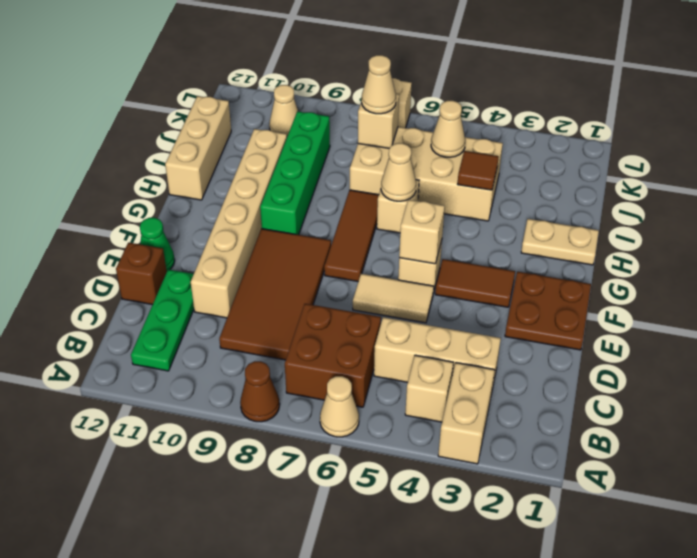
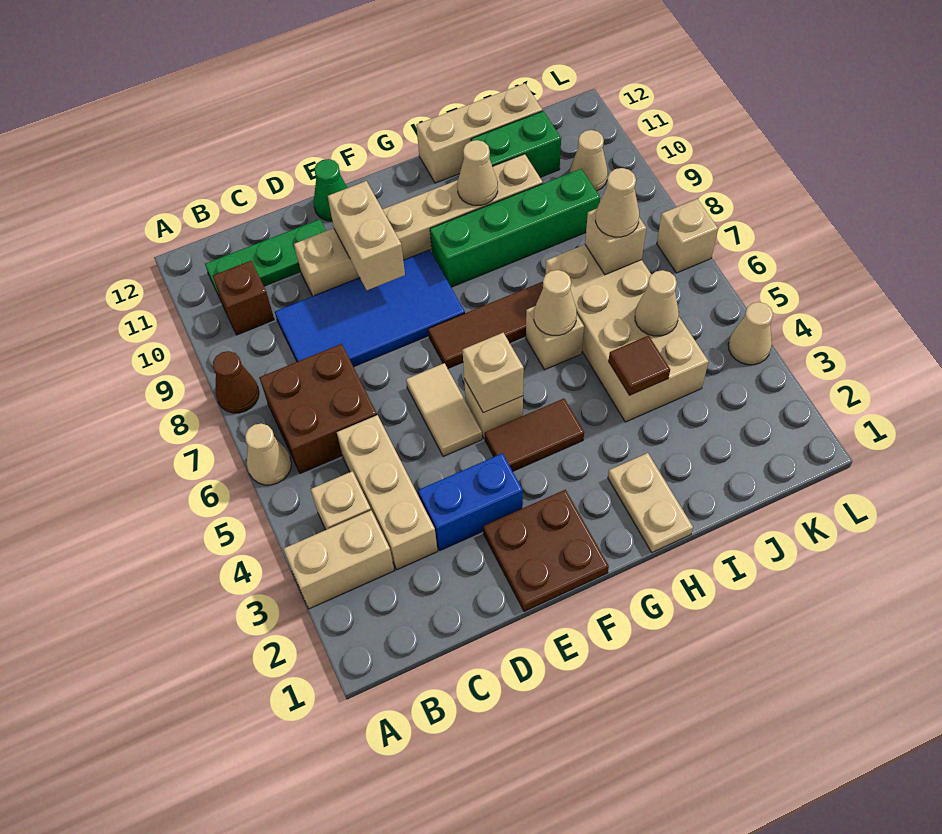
brown tile C8:F9 level 1 -> blue tile C8:F9 level 1
none -> blue brick D3:E3 level 1
brown brick D12 level 1 -> brown brick B10 level 1
none -> tan brick E9:E10 level 2
brown tile F3:F4 level 1 -> brown tile F4:G4 level 1
none -> tan cone H10 level 2
none -> green brick I11:J11 level 1
none -> tan cone L4 level 1

